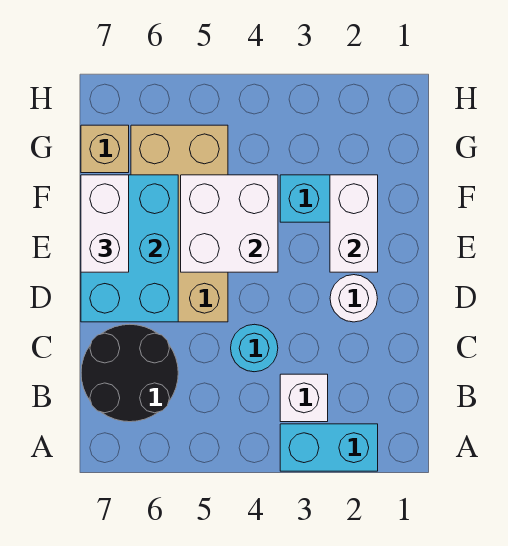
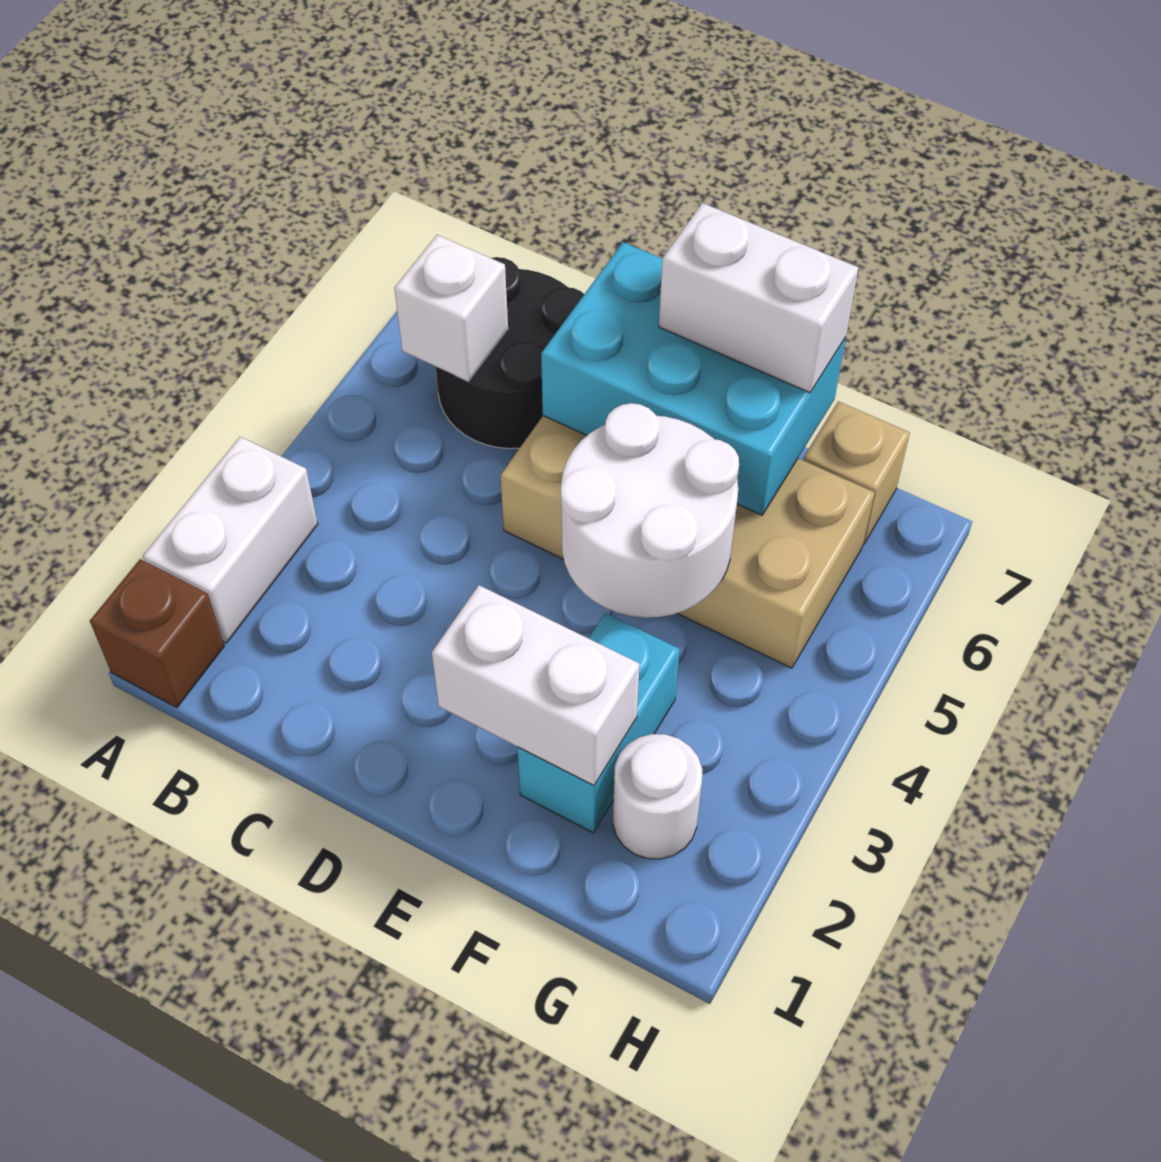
none -> brown brick A1 level 1
cyan brick A2:A3 level 1 -> white brick A2:A3 level 1
white brick B3 level 1 -> white brick B6 level 2
cyan round brick C4 level 1 -> none
white round brick D2 level 1 -> white round brick G2 level 1
white brick E4:F5 level 2 -> white round brick E4:F5 level 2

